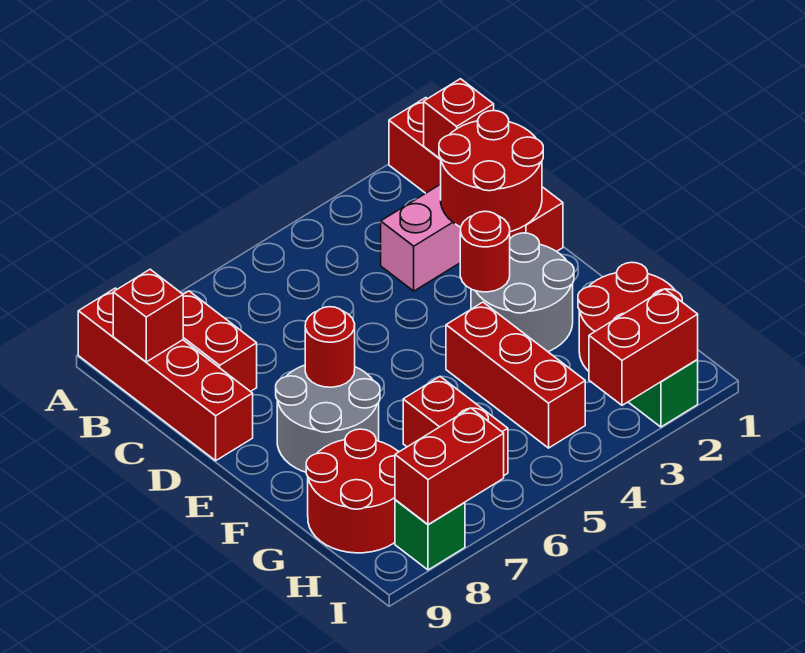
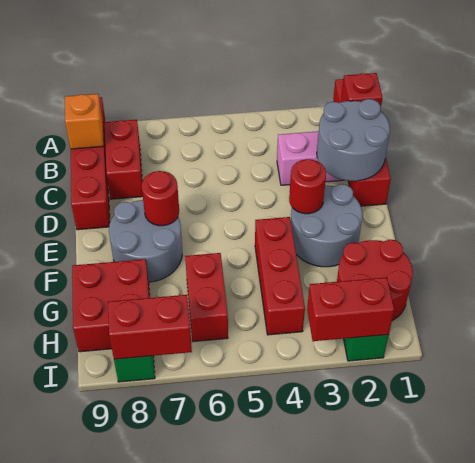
red brick B9 level 2 -> orange brick B9 level 2
red round brick C1:D2 level 2 -> grey round brick C1:D2 level 2
red round brick G8:H9 level 1 -> red brick G8:H9 level 1

